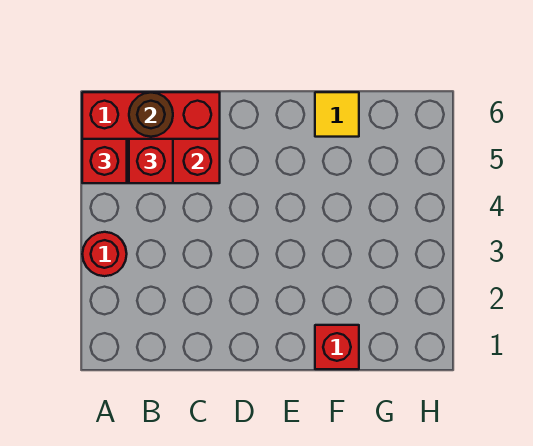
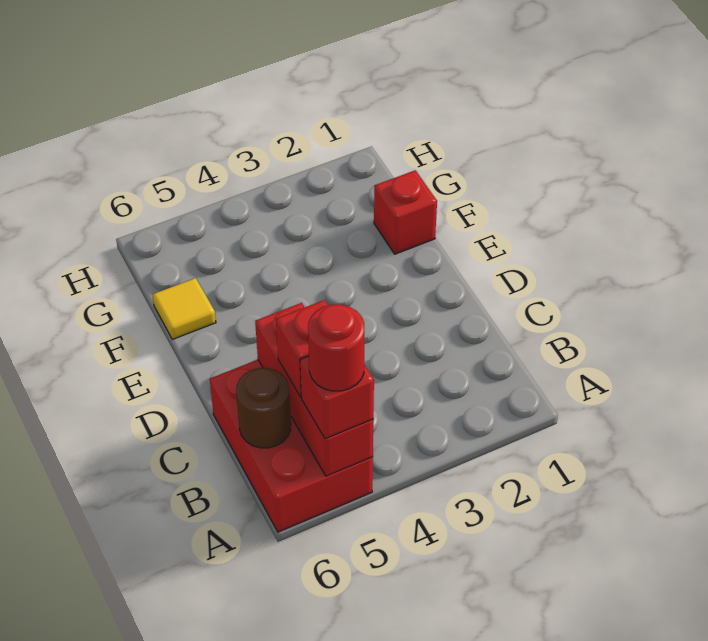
red round brick A3 level 1 -> red round brick A5 level 4

